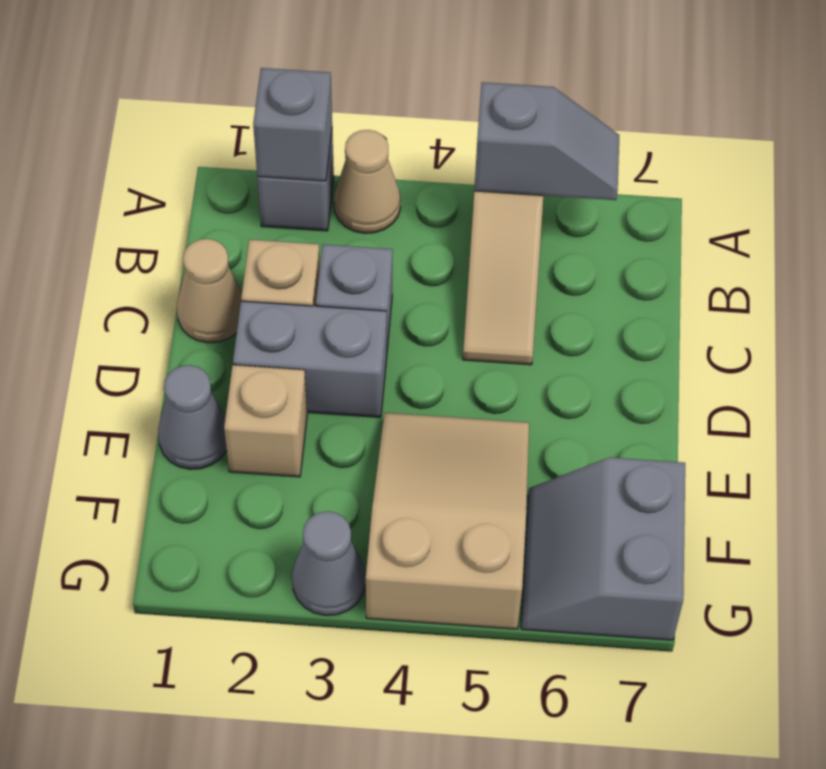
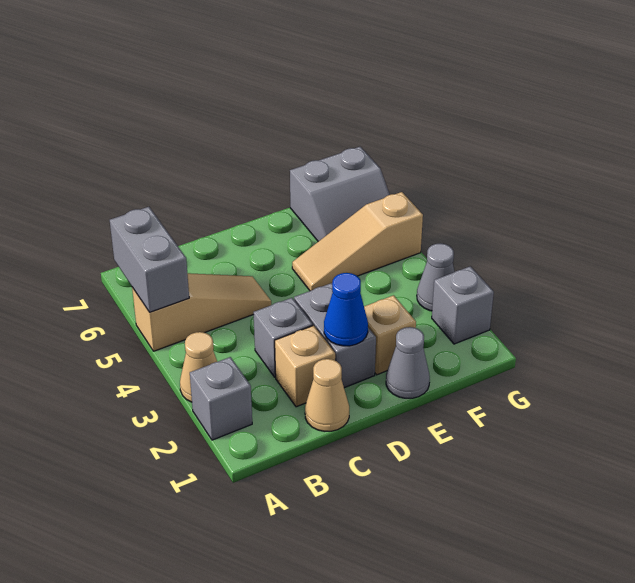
grey brick A2 level 2 -> grey brick G2 level 1
grey slope A5:A6 level 2 top 5 -> grey brick A5:A6 level 2
none -> blue cone D2 level 2
tan slope E4:G5 level 1 top G -> tan slope E5:G5 level 1 top G

